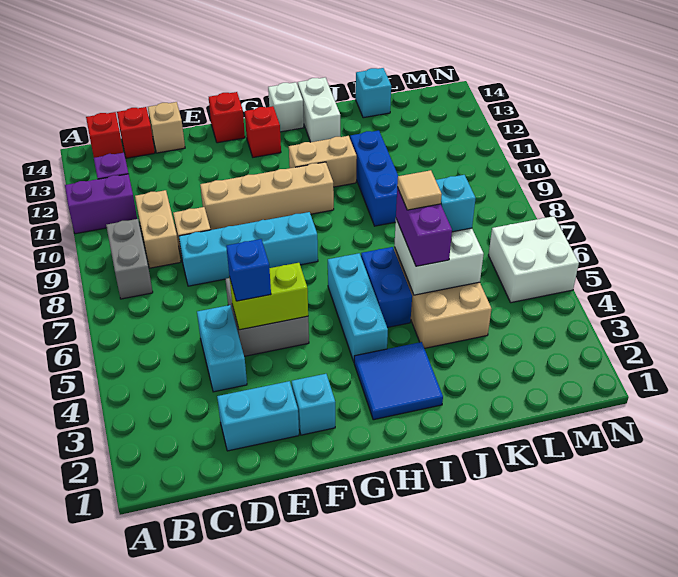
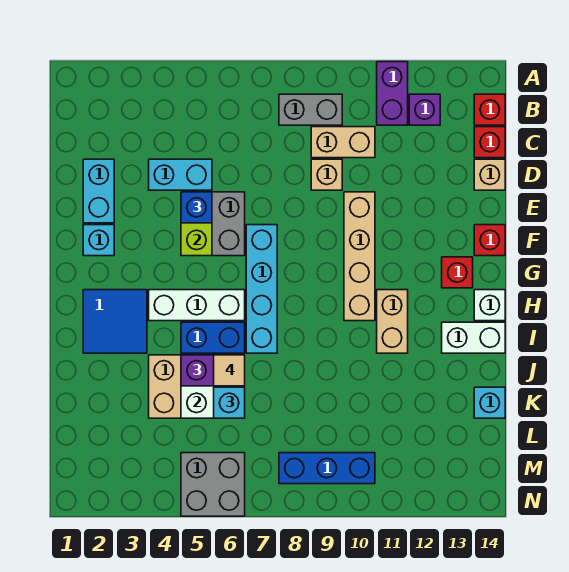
cyan brick D8:G8 level 1 -> cyan brick F7:I7 level 1
cyan brick H4:H6 level 1 -> white brick H4:H6 level 1
blue brick J9:J11 level 1 -> blue brick M8:M10 level 1
white brick M5:N6 level 1 -> grey brick M5:N6 level 1

